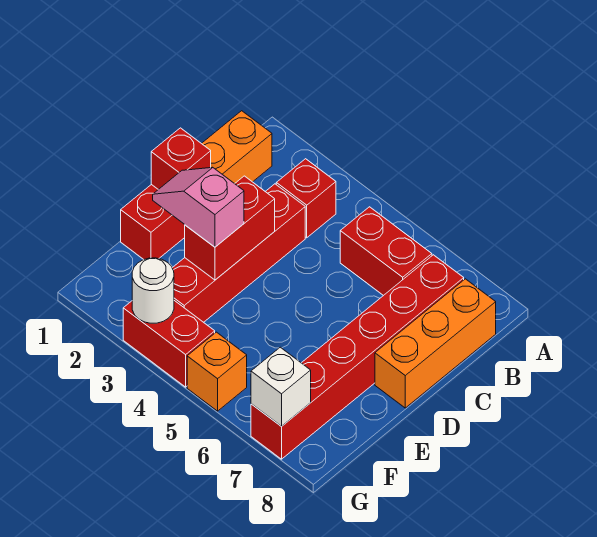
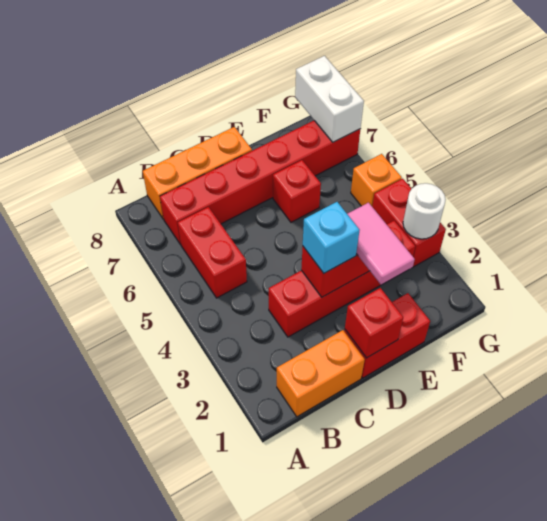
red brick B3 level 1 -> red brick E6 level 1
none -> cyan brick D3 level 3
pink slope E2:E3 level 3 top 3 -> pink tile E2:E3 level 3
white brick G7 level 2 -> white brick G7:G8 level 2

